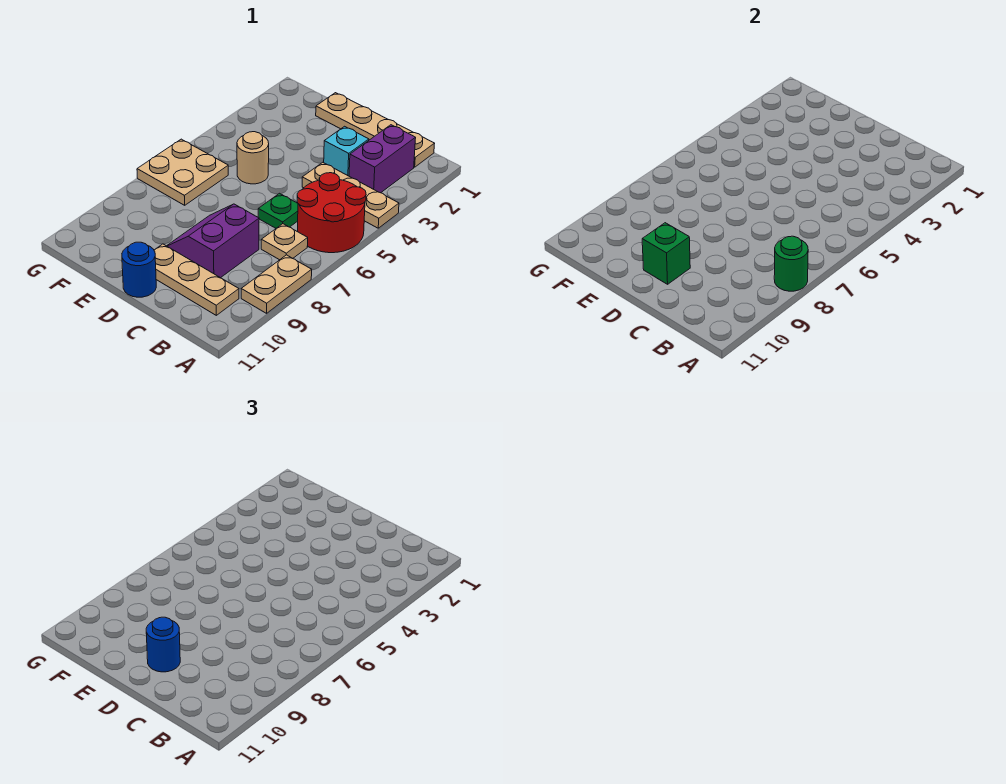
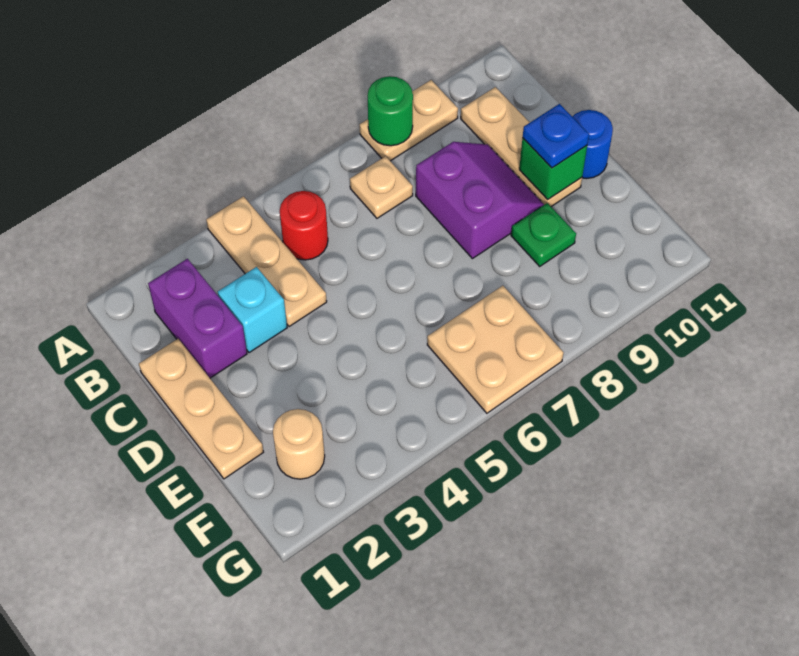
red round brick A5:B6 level 1 -> red round brick B5 level 1
tan plate B1:E1 level 1 -> tan plate C1:E1 level 1
purple brick B2:B3 level 1 -> purple brick B2:C2 level 1
green plate C6 level 1 -> green plate E9 level 1
purple slope C8:D9 level 1 top C -> purple slope C8:D9 level 1 top 8
blue round brick D10 level 3 -> blue plate D10 level 3
tan round brick E5 level 1 -> tan round brick F2 level 1

